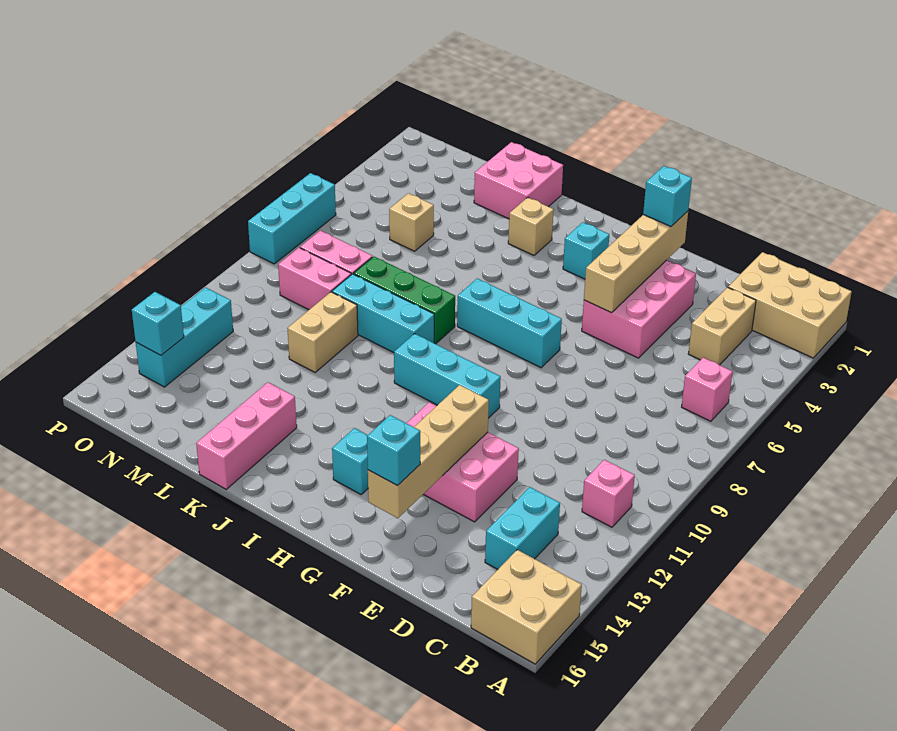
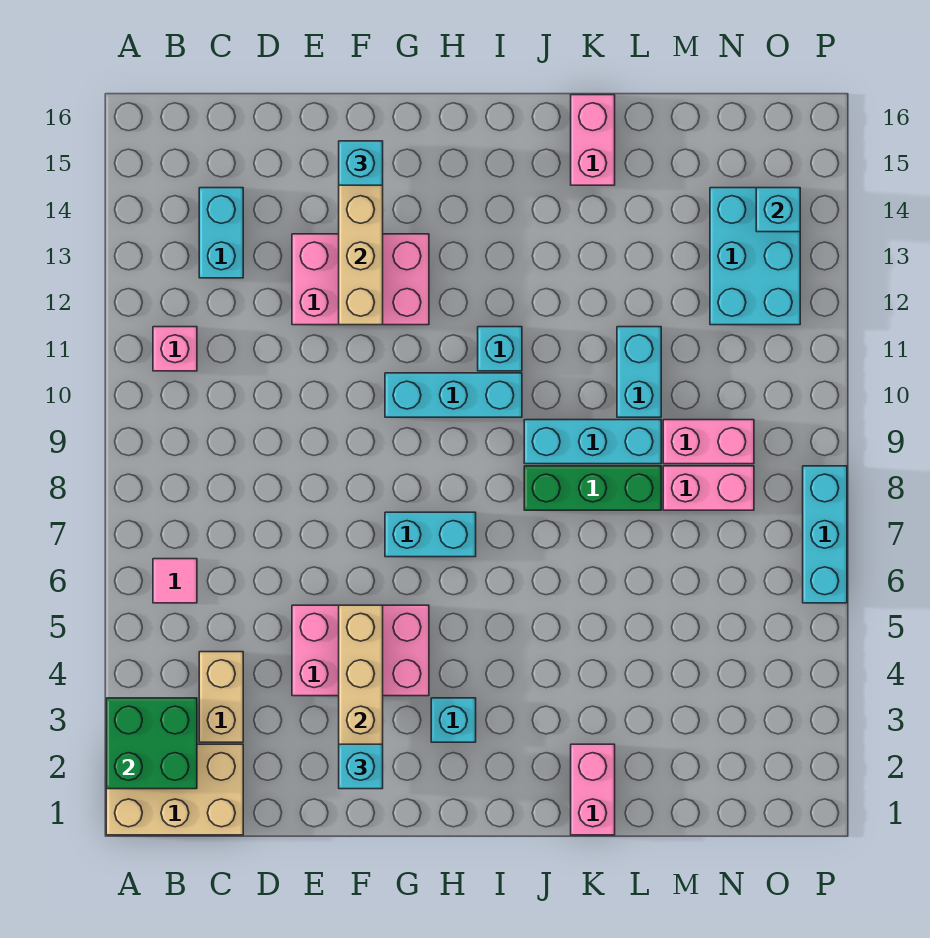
none -> green brick A2:B3 level 2
tan brick A15:B16 level 1 -> none
pink brick B6 level 1 -> pink tile B6 level 1
pink brick E3:F5 level 1 -> pink brick E4:G5 level 1
cyan brick G7:I7 level 1 -> cyan brick G7:H7 level 1
cyan brick H14 level 1 -> cyan brick I11 level 1
tan brick J3 level 1 -> none
pink brick K1:L2 level 1 -> pink brick K1:K2 level 1
pink brick K14:K16 level 1 -> pink brick K15:K16 level 1
tan brick L10:L11 level 1 -> cyan brick L10:L11 level 1
tan brick M5 level 1 -> none
cyan brick O12:O14 level 1 -> cyan brick N12:O14 level 1

